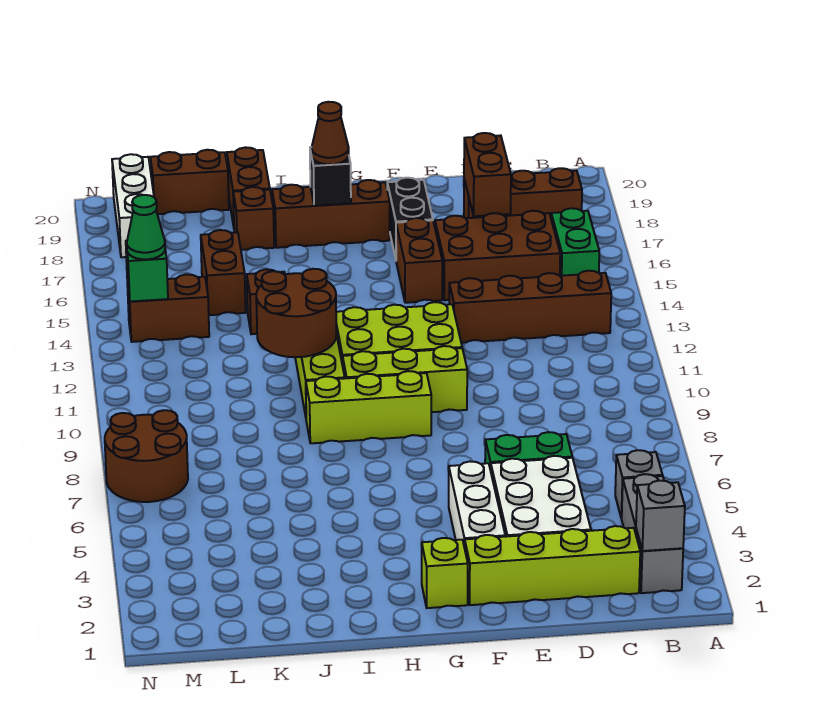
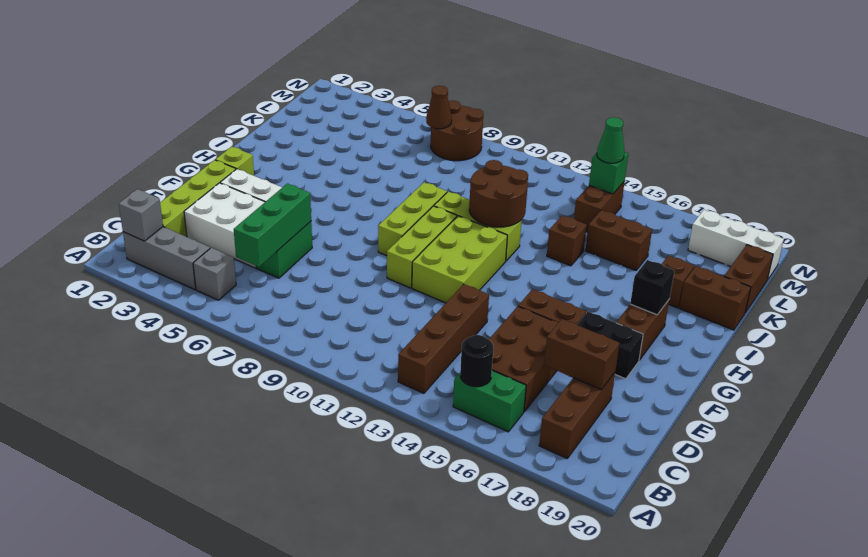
none -> black round brick B15 level 2
none -> green brick C6:E6 level 2
brown brick G18:I18 level 1 -> brown brick G18:H18 level 1
brown cone H18 level 3 -> brown cone M7 level 2

